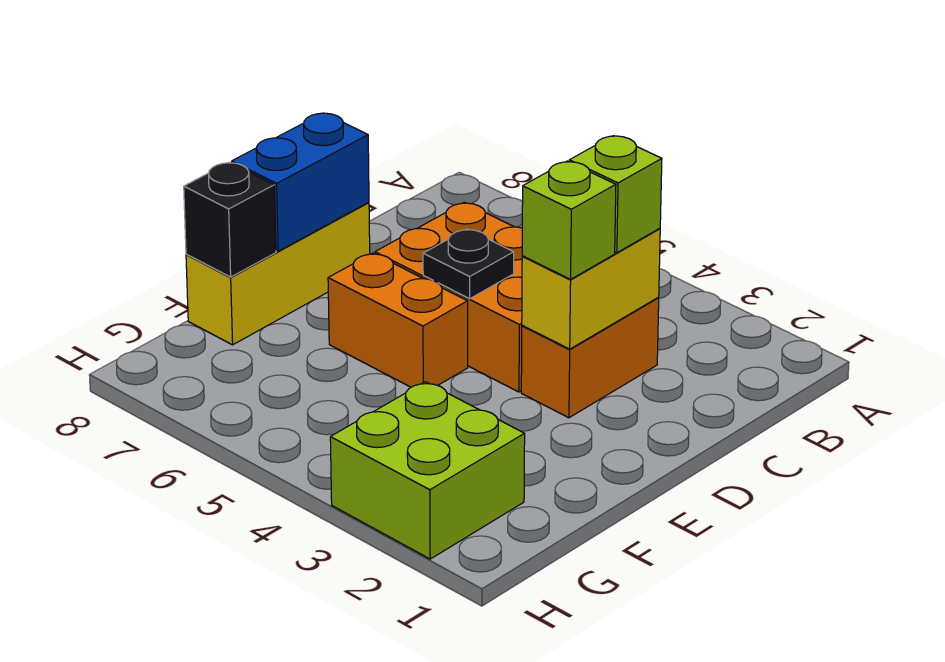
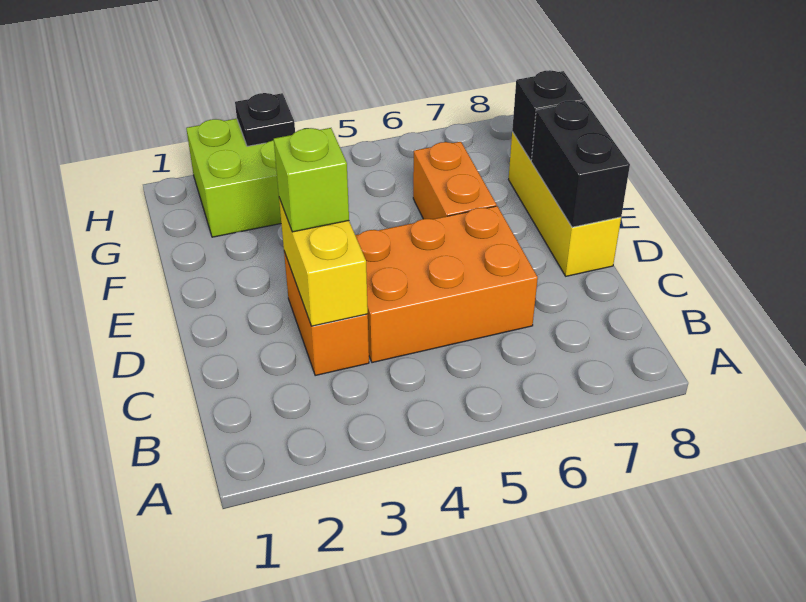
lime brick C3 level 3 -> none
black plate D5 level 2 -> black plate H3 level 2
blue brick D8:E8 level 2 -> black brick D8:E8 level 2
orange brick E5:E6 level 1 -> orange brick E6:F6 level 1

